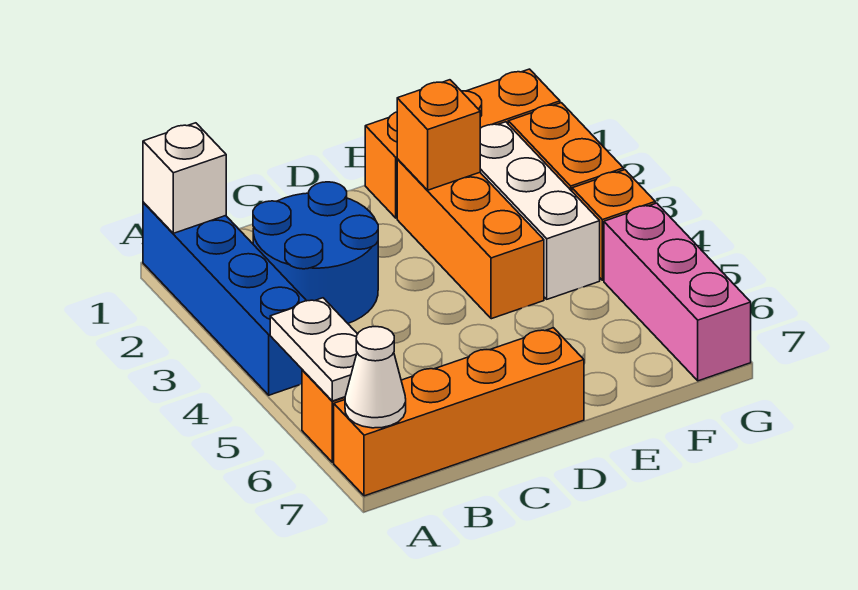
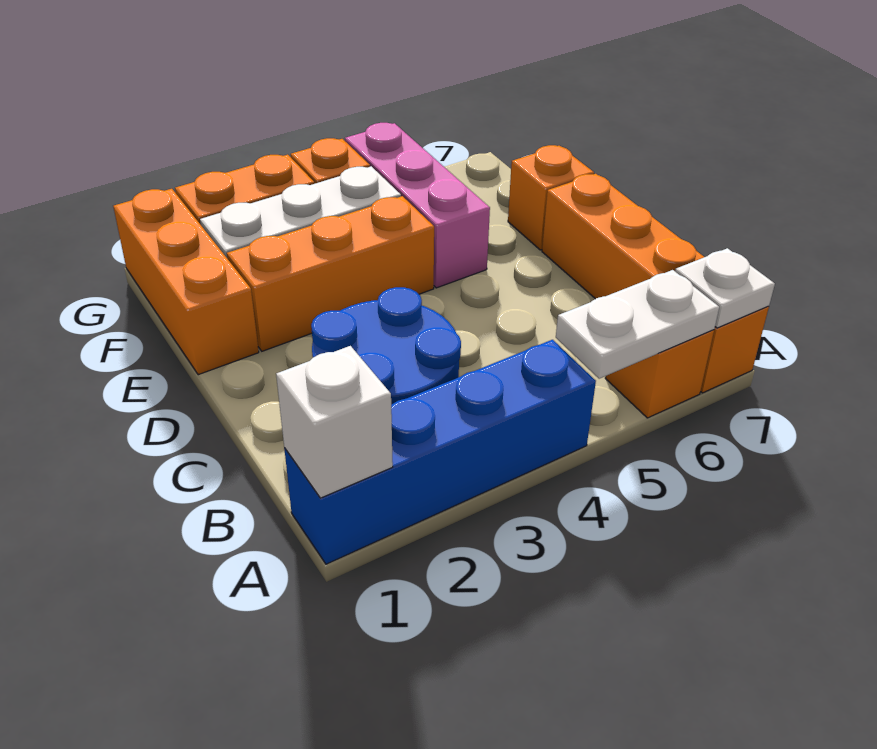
white cone A7 level 2 -> white plate A7 level 2
orange brick E2 level 2 -> orange brick E7 level 1
pink brick G5:G7 level 1 -> pink brick E5:G5 level 1

